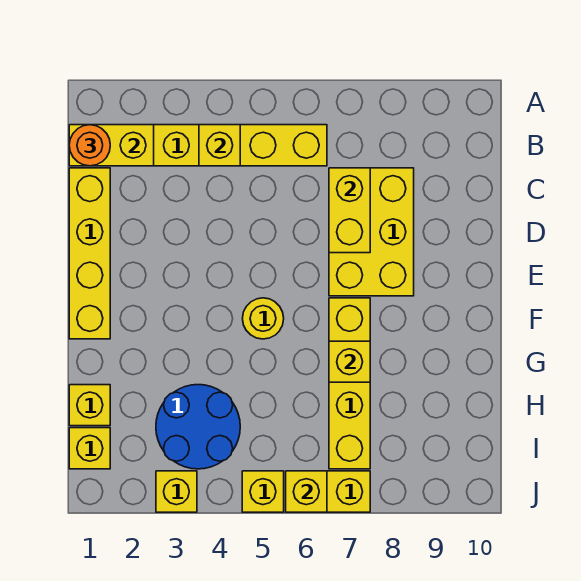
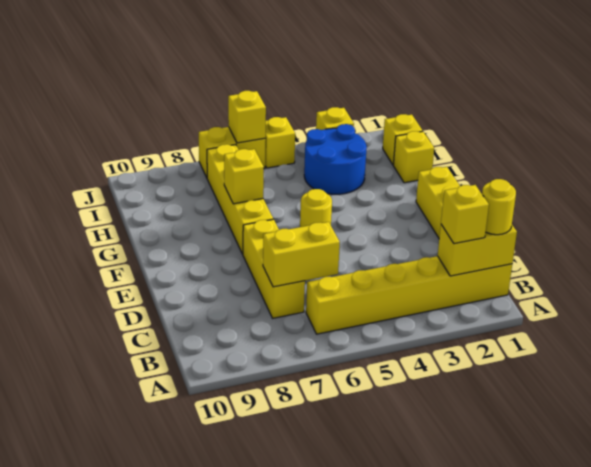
orange round brick B1 level 3 -> yellow round brick B1 level 3
yellow brick B4 level 2 -> yellow brick B2 level 3
yellow brick C7:E8 level 1 -> yellow brick C7:E7 level 1
yellow brick C7:D7 level 2 -> yellow brick C6:C7 level 2

